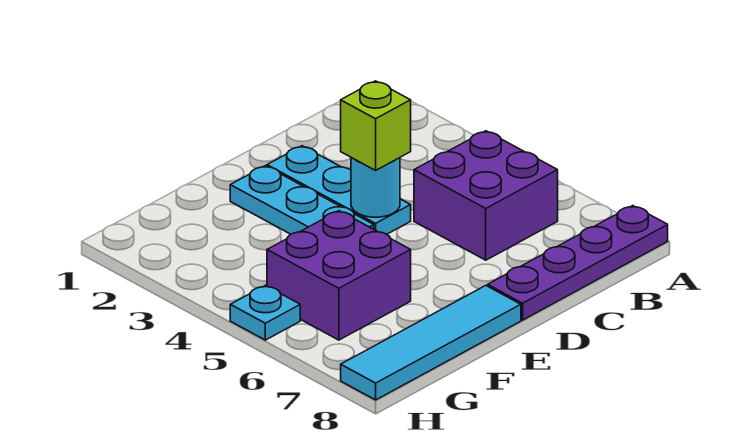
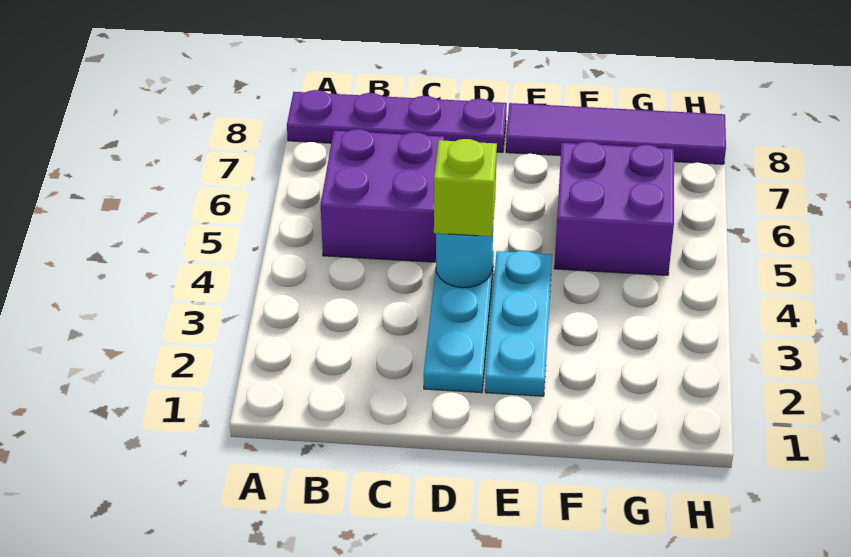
cyan tile E8:H8 level 1 -> purple tile E8:H8 level 1
cyan plate H5 level 1 -> none

